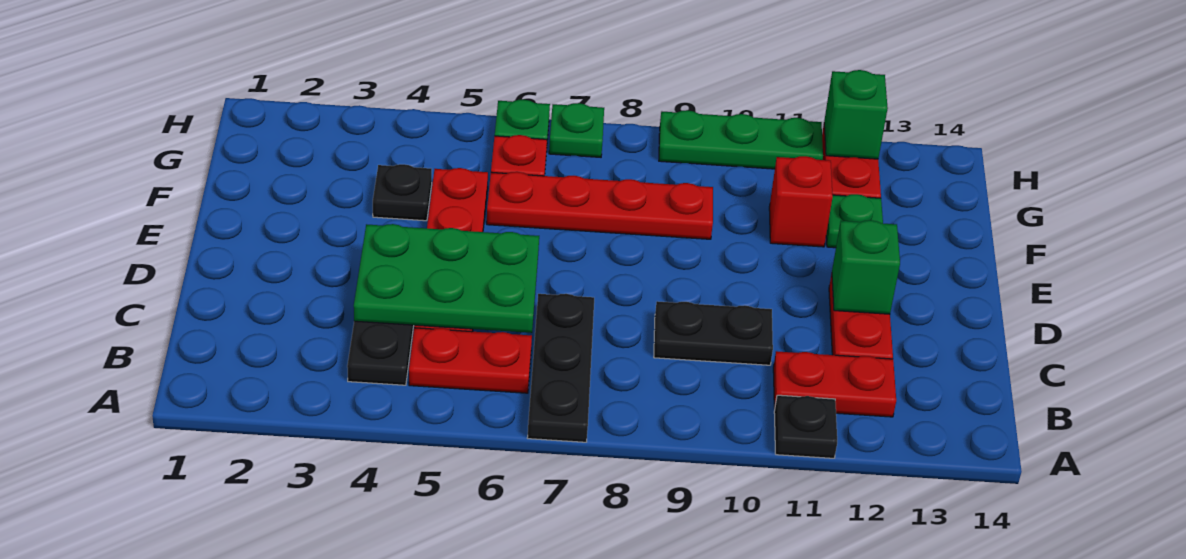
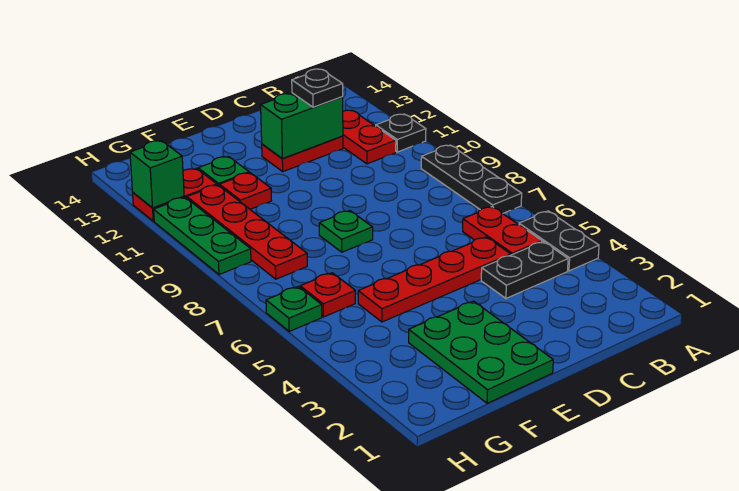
black plate A7:C7 level 1 -> black plate A7:A9 level 1
green plate C4:D6 level 2 -> green plate E1:F3 level 1
black plate C9:C10 level 1 -> black plate A4:A5 level 1
green brick D12 level 2 -> green brick C12:D12 level 2
black plate F4 level 1 -> black plate C12 level 3
red plate F6:F9 level 1 -> red plate G8:G11 level 1
red brick F11 level 1 -> red plate F11 level 1
green plate H7 level 1 -> green plate E8 level 1

